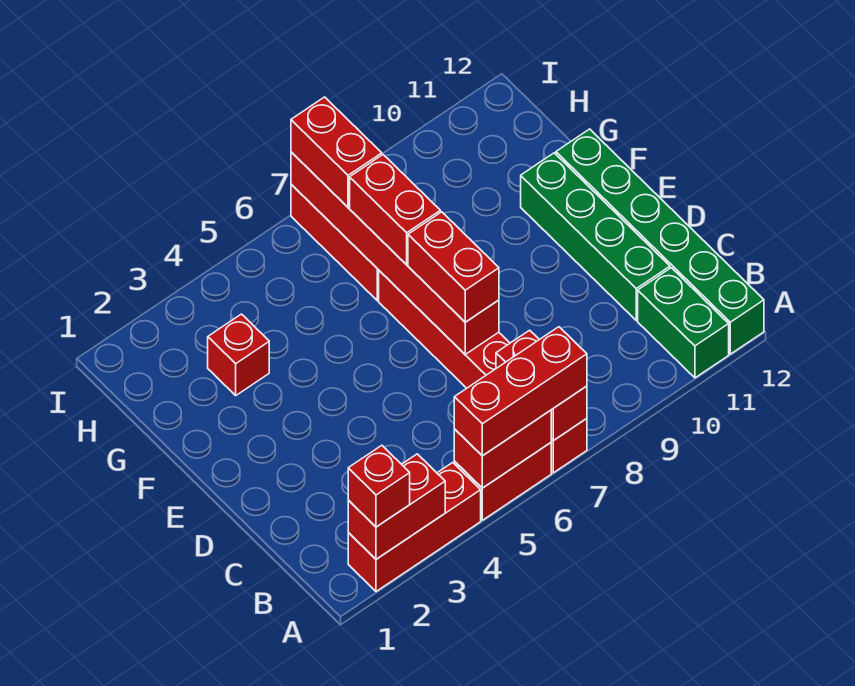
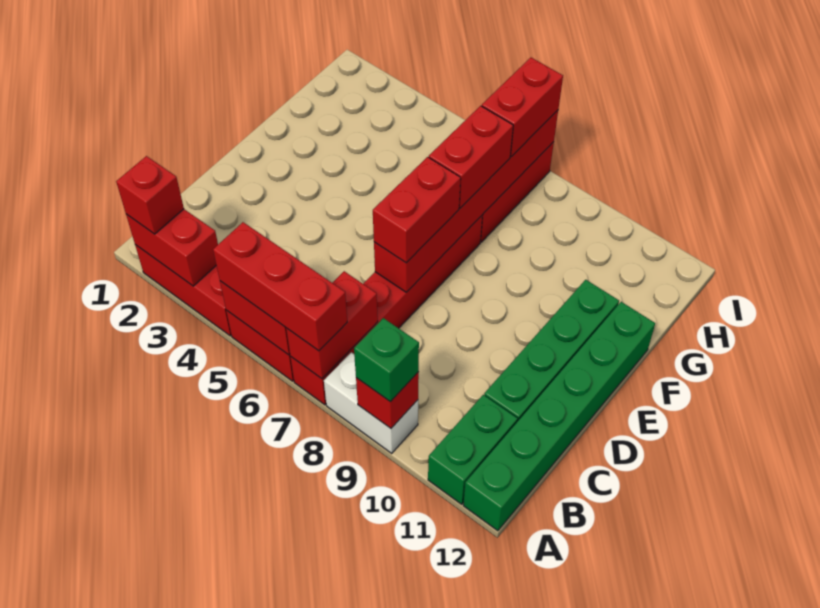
none -> white brick A8:A9 level 1
none -> green brick A9 level 3
red brick G3 level 1 -> red brick A9 level 2

